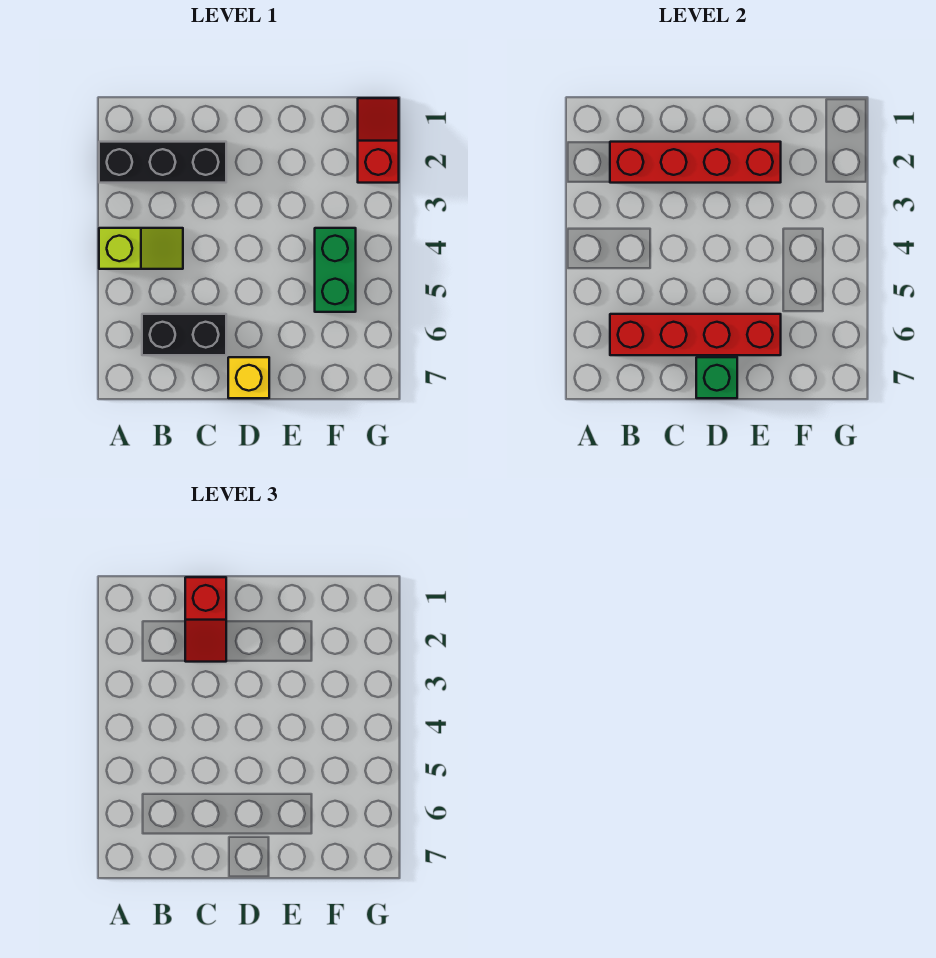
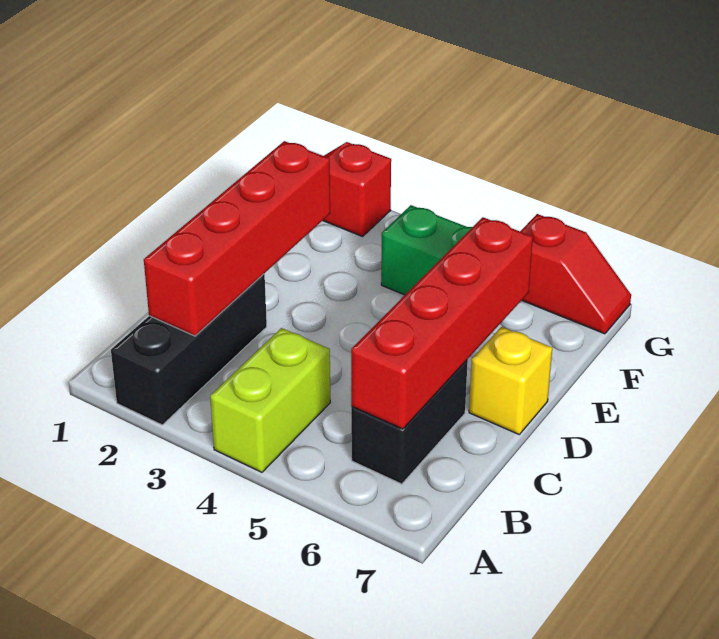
lime slope A4:B4 level 1 top A -> lime brick A4:B4 level 1
red slope C1:C2 level 3 top 1 -> red slope G6:G7 level 1 top 6
green brick D7 level 2 -> none

